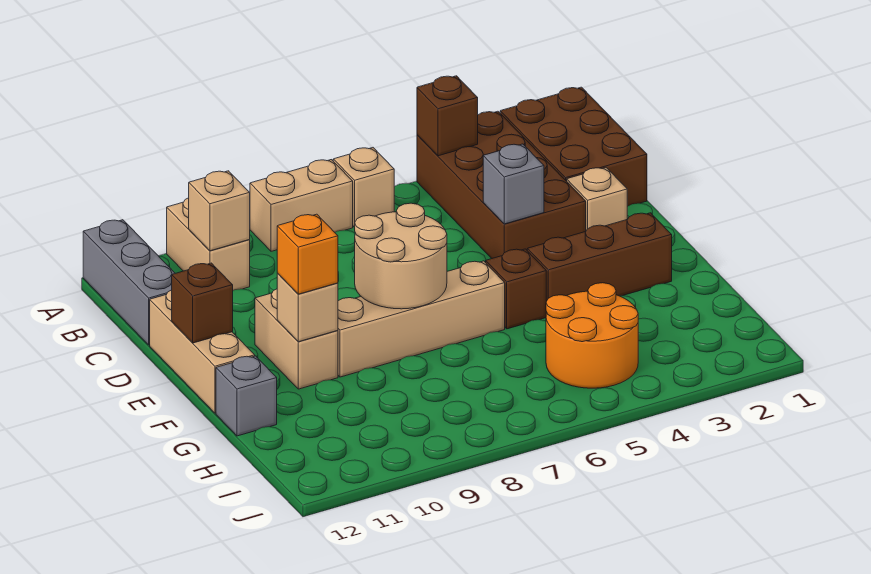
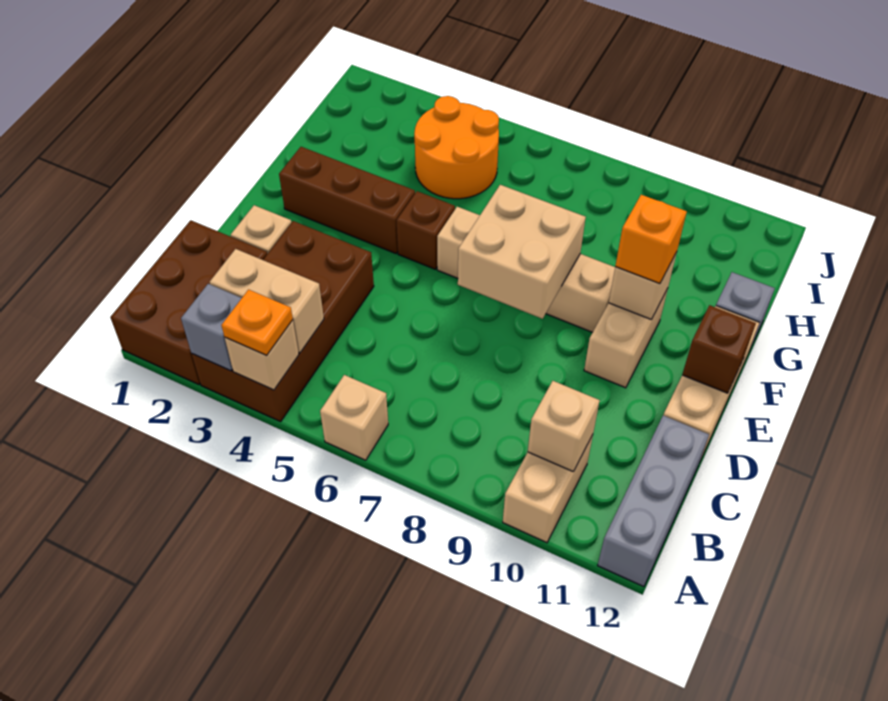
brown brick A4 level 2 -> tan brick A4 level 2
none -> orange plate A4 level 3
tan brick A7:A8 level 1 -> tan brick B3:B4 level 2
grey brick D4 level 2 -> grey brick A3 level 2
tan round brick E7:F8 level 2 -> tan brick E7:F8 level 2

